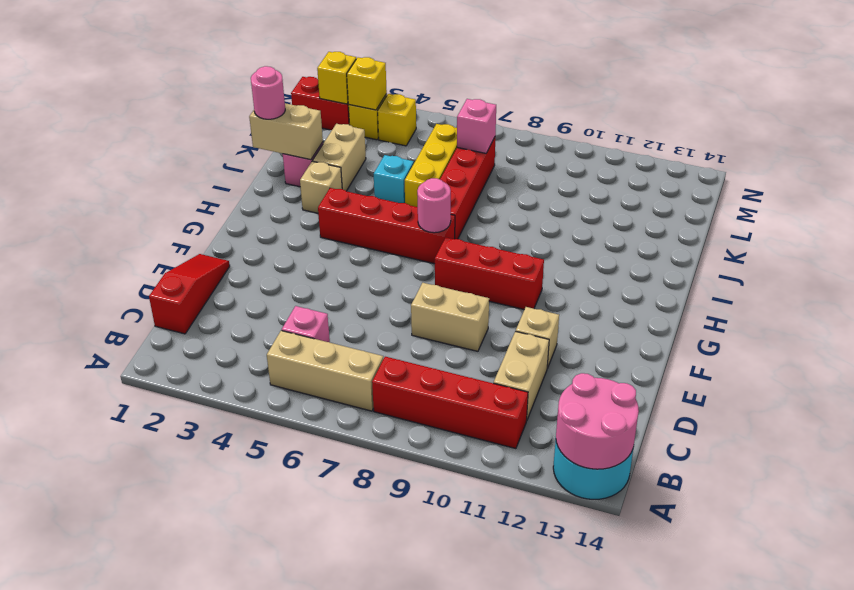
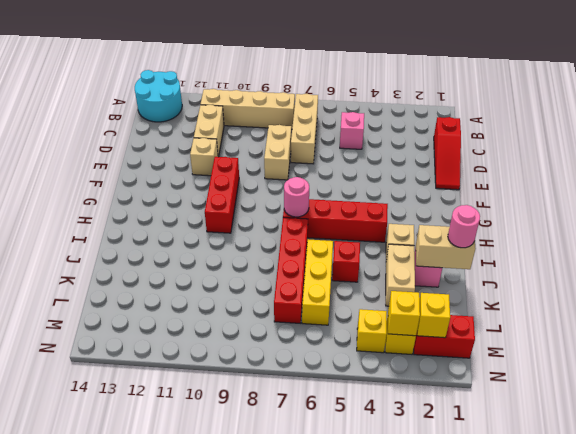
pink round brick A13:B14 level 2 -> none
tan brick B5:B7 level 1 -> tan brick B7:D7 level 1
red brick B8:B11 level 1 -> tan brick B8:B11 level 1
tan brick E8:E9 level 1 -> tan brick D8:E8 level 1
red brick G8:G10 level 1 -> red brick F10:H10 level 1
cyan brick J5 level 1 -> red brick J5 level 1
pink brick L7 level 2 -> none

